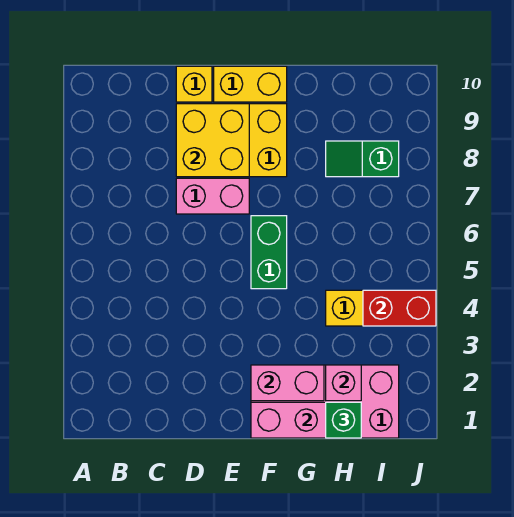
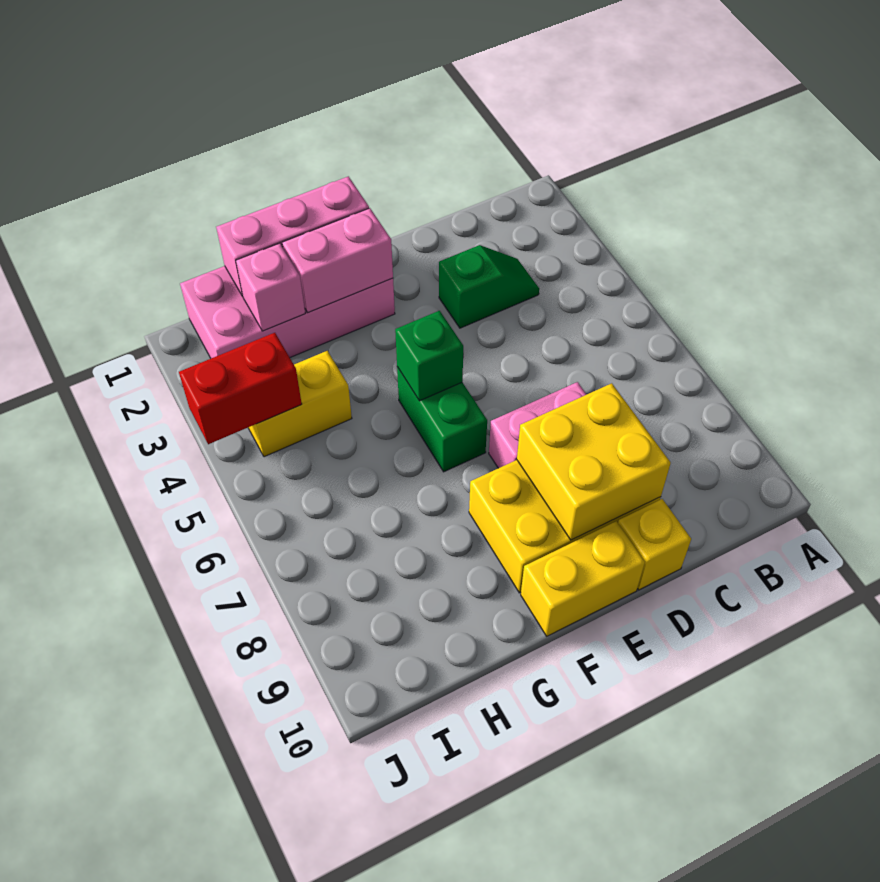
green brick H1 level 3 -> green brick F5 level 2
green slope H8:I8 level 1 top I -> green slope C3:D3 level 1 top D

